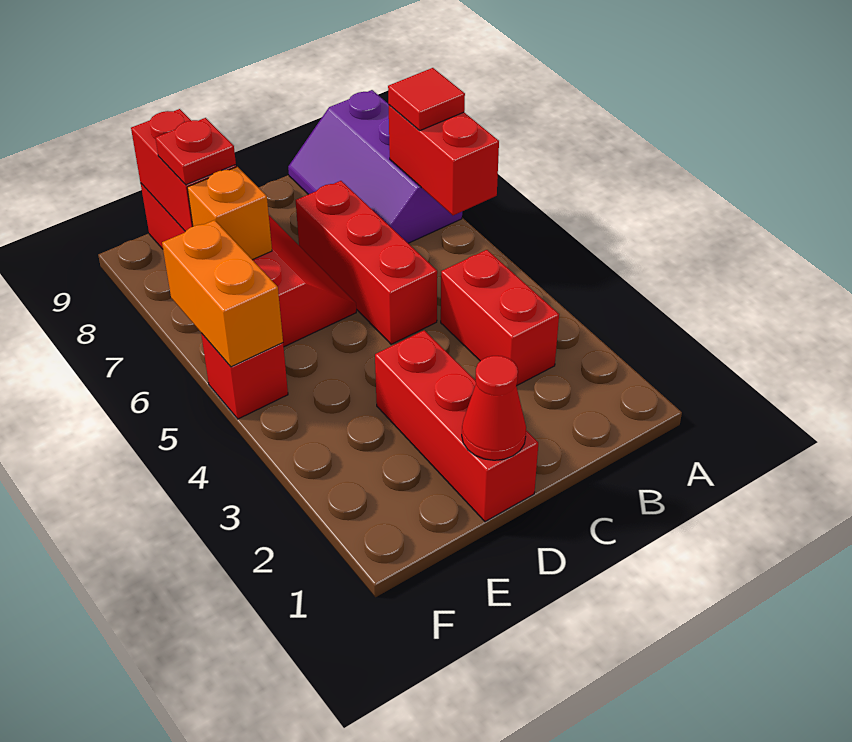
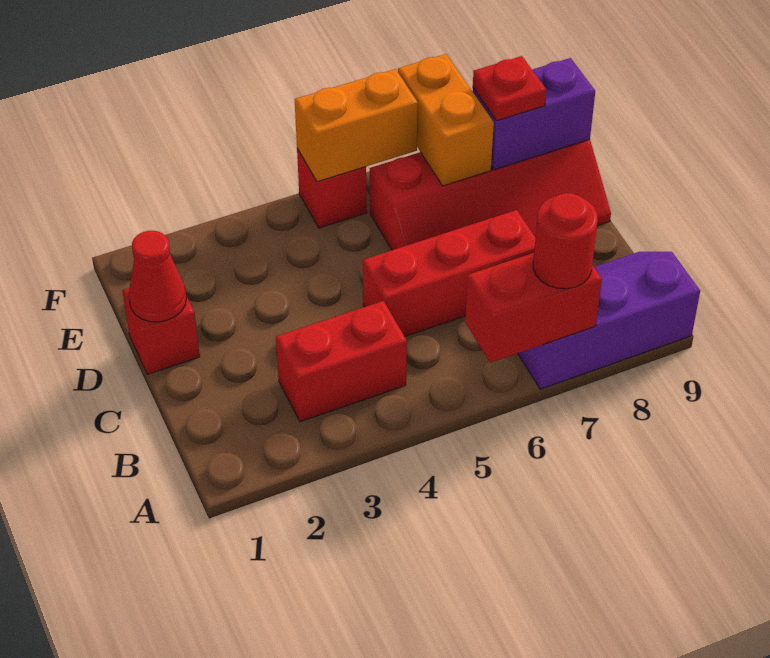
red tile A7 level 3 -> red round brick A7 level 3
red brick D1:D3 level 1 -> red brick D1 level 1
orange brick E7 level 2 -> orange brick E7:F7 level 2
red brick E8:E9 level 2 -> purple brick E8:E9 level 2

